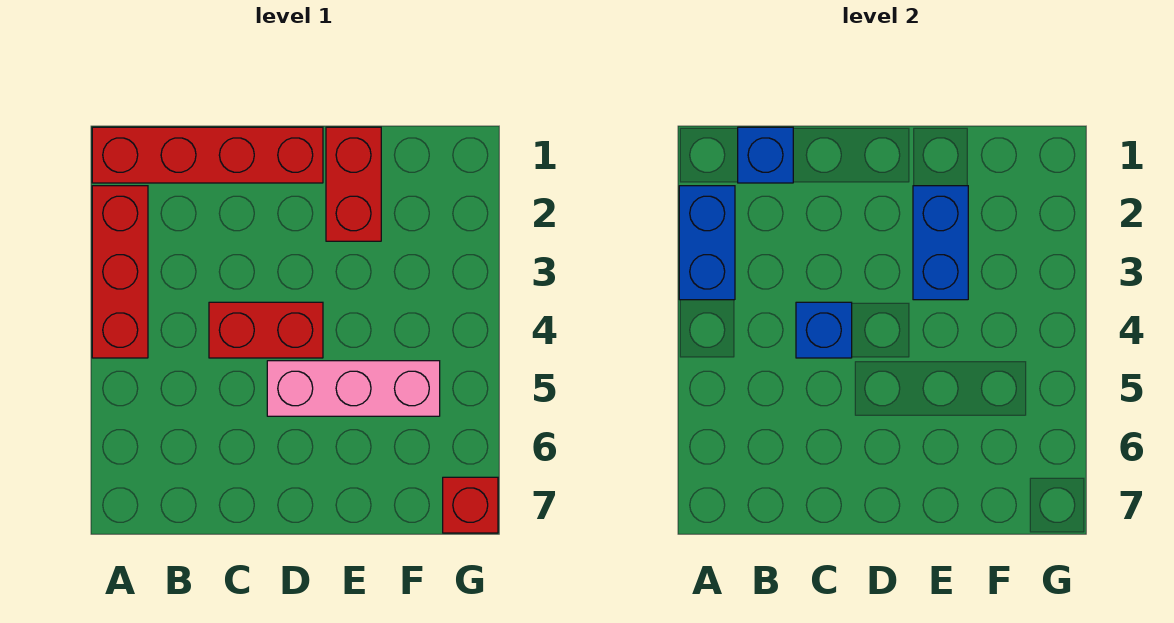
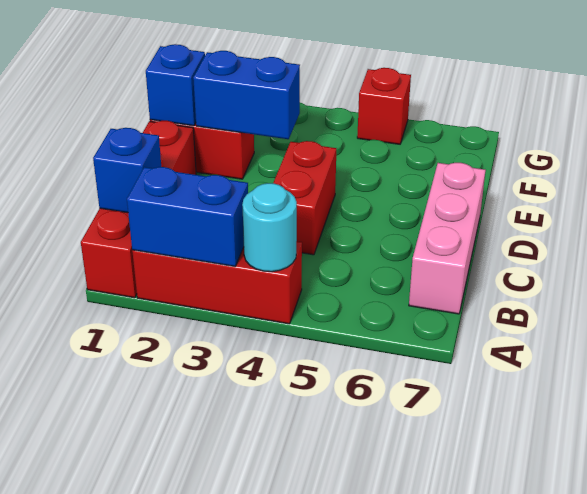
none -> cyan round brick A4 level 2
blue brick C4 level 2 -> blue brick E1 level 2
pink brick D5:F5 level 1 -> pink brick B7:D7 level 1
red brick G7 level 1 -> red brick G5 level 1

